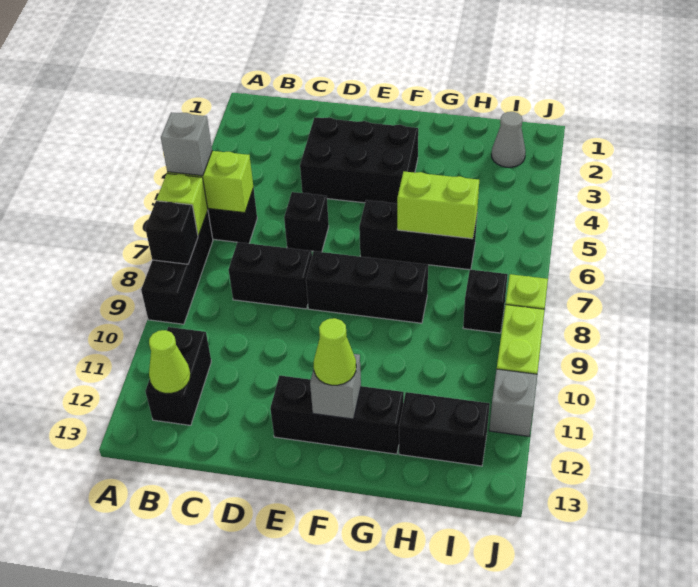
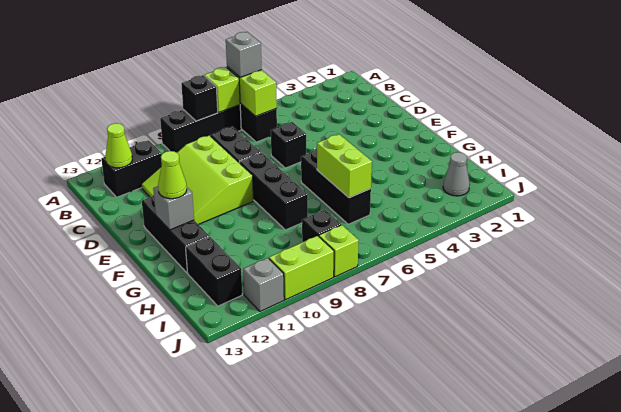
none -> lime slope C9:E11 level 1 top 9
black brick D3:F4 level 1 -> none

